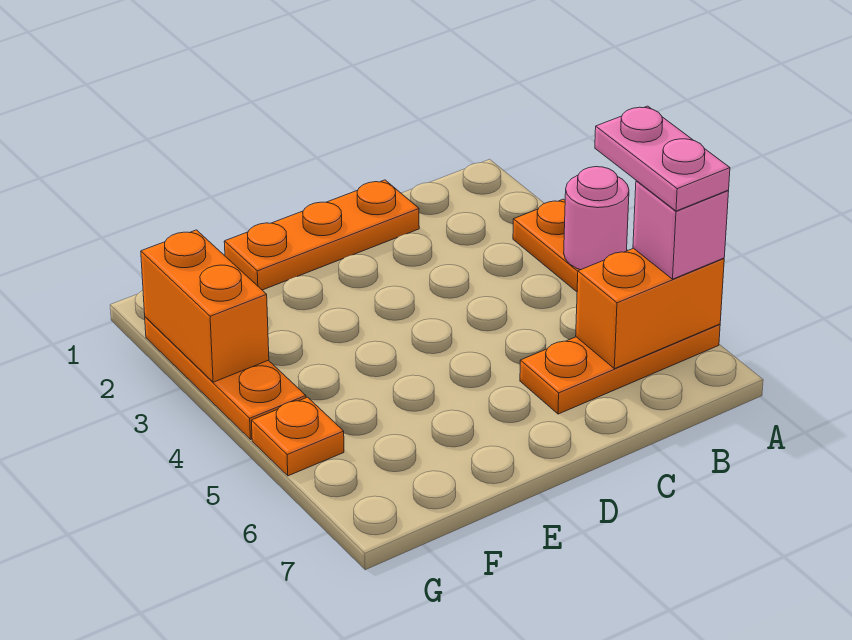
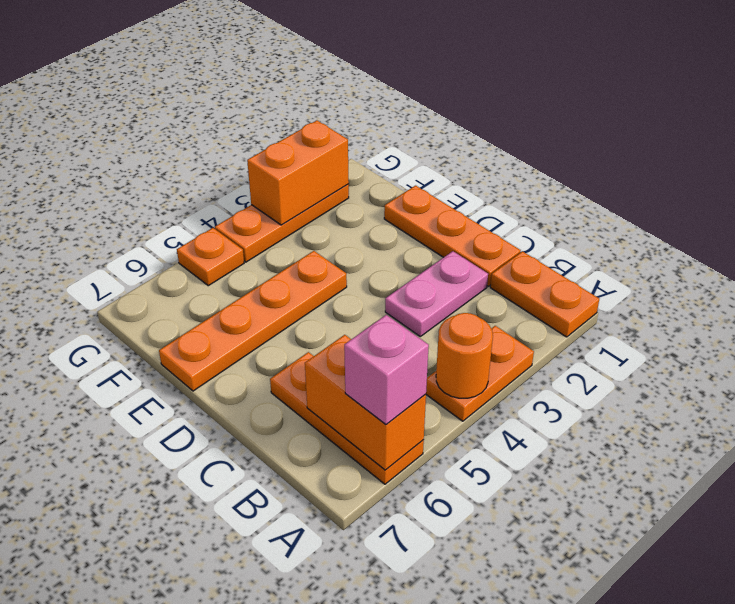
none -> orange plate A1:B1 level 1
pink round brick A4 level 2 -> orange round brick A4 level 2
pink plate A5:A6 level 4 -> pink plate C2:C3 level 1
none -> orange plate E4:E7 level 1

